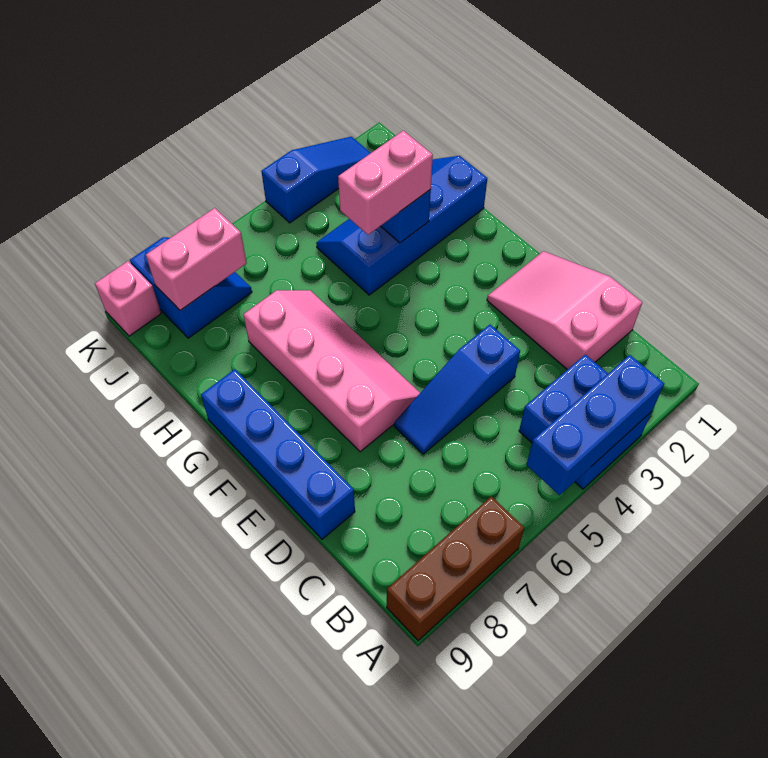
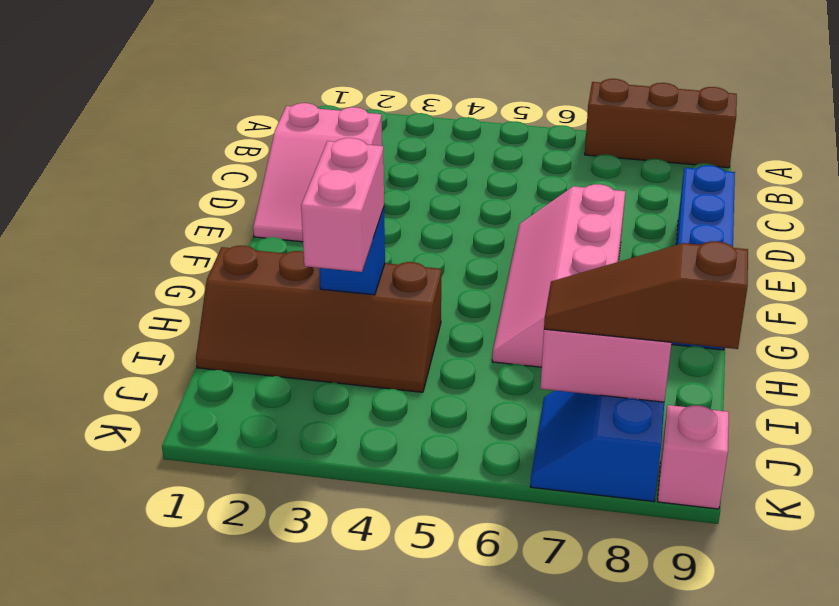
blue brick A3:B4 level 1 -> none
blue brick A3:A5 level 2 -> none
blue slope D4:D6 level 1 top 4 -> none
blue slope H1:I4 level 1 top H -> brown slope H1:I4 level 1 top H
pink brick H3:H4 level 3 -> pink brick H3:I3 level 3
none -> brown slope J7:J9 level 3 top 9
blue slope K2:K4 level 1 top 4 -> none

